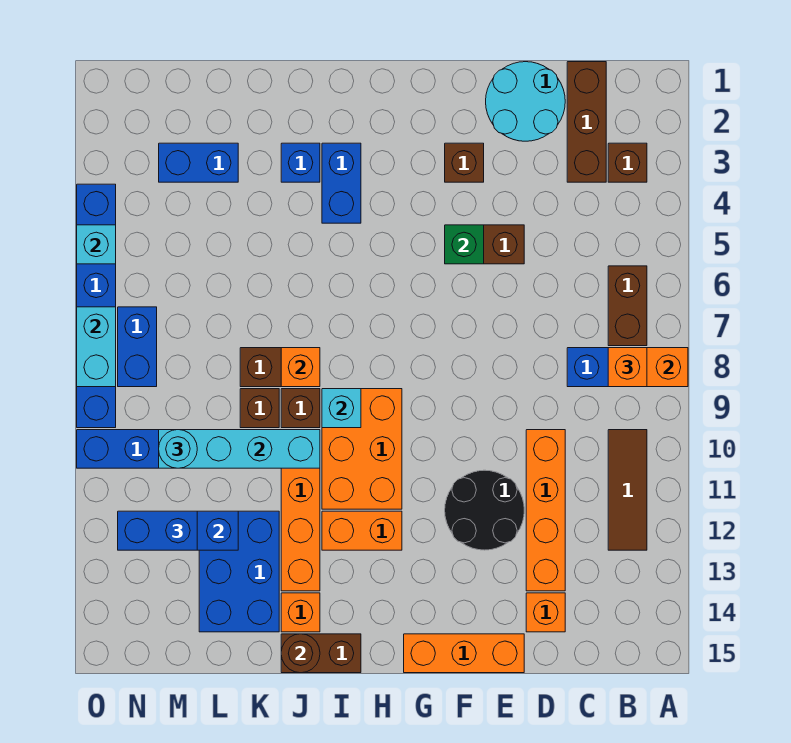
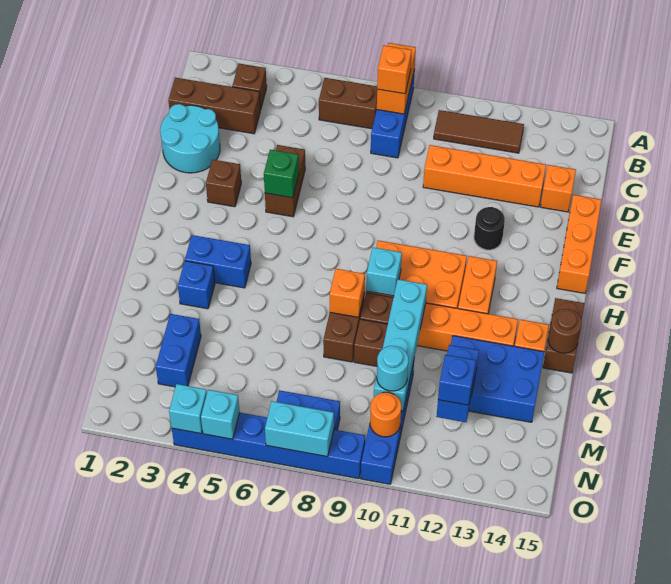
black round brick E11:F12 level 1 -> black round brick F12 level 1
blue brick M12:N12 level 3 -> blue brick M12 level 3
none -> orange round brick N10 level 2
none -> cyan brick O4 level 2

